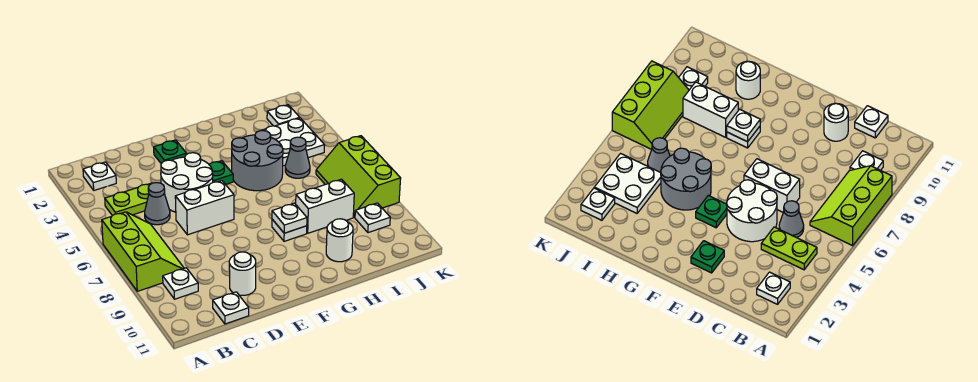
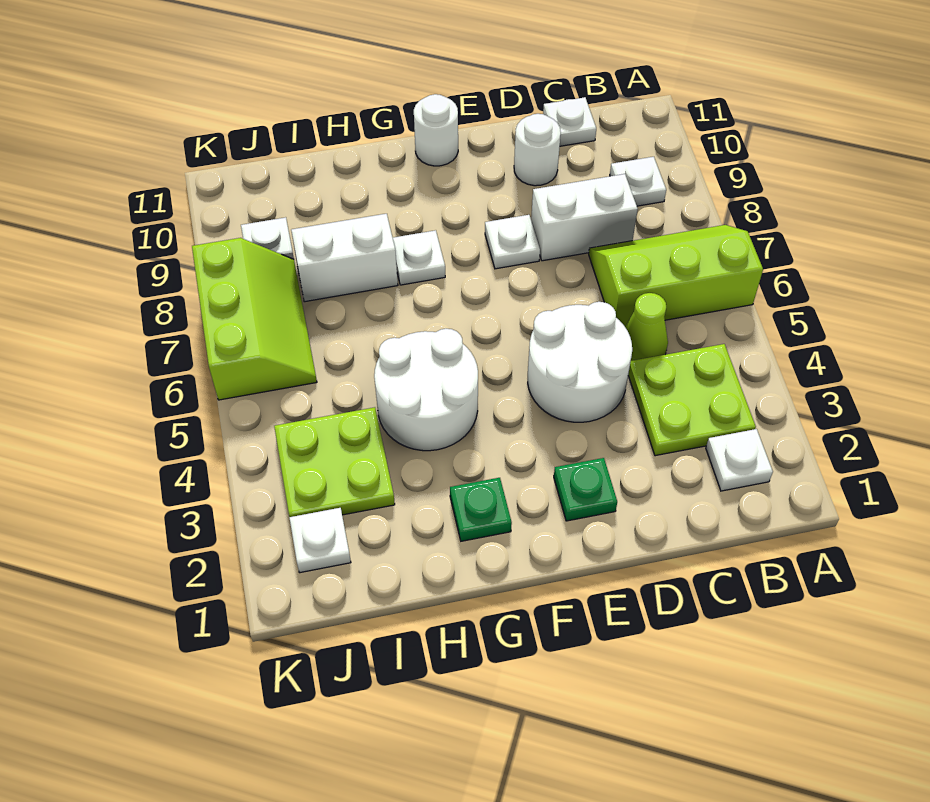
lime slope A6:B8 level 1 top A -> lime slope A6:C7 level 1 top 6
lime plate B4:C4 level 1 -> lime plate B3:C4 level 1
grey cone C5 level 1 -> lime cone C5 level 1
white brick D6:E6 level 1 -> white brick C8:D8 level 1
green plate F4 level 1 -> green plate G2 level 1
grey round brick G4:H5 level 1 -> white round brick G4:H5 level 1
white plate G8 level 2 -> white plate E8 level 1
white round brick H10 level 1 -> white round brick F11 level 1
white plate I3:J4 level 1 -> lime plate I3:J4 level 1
grey cone I5 level 1 -> none

